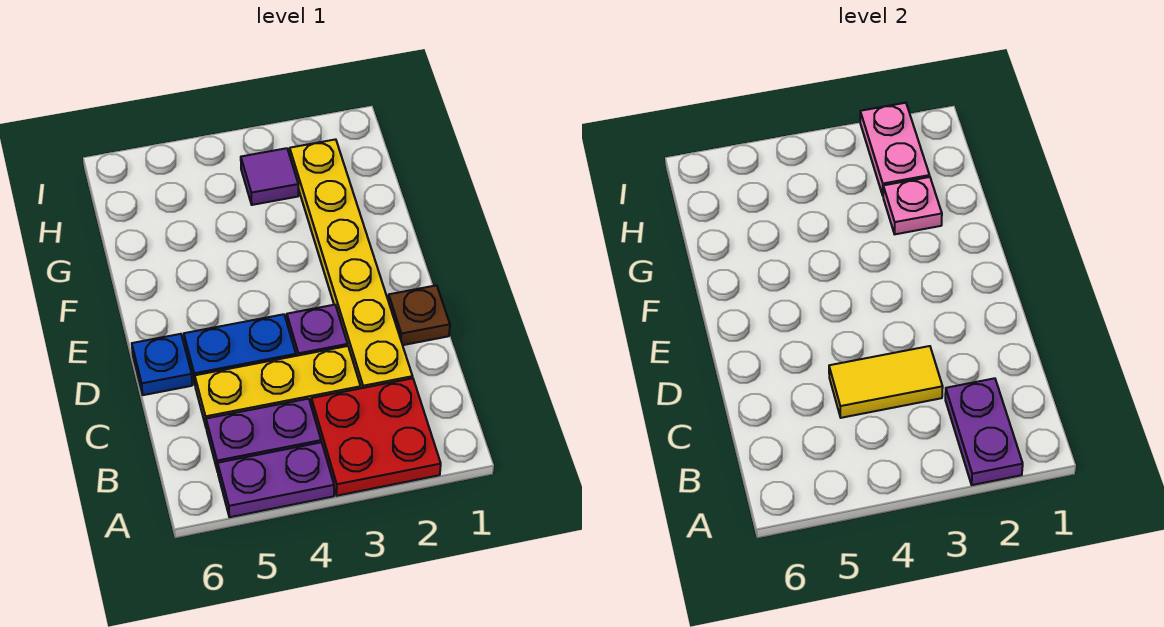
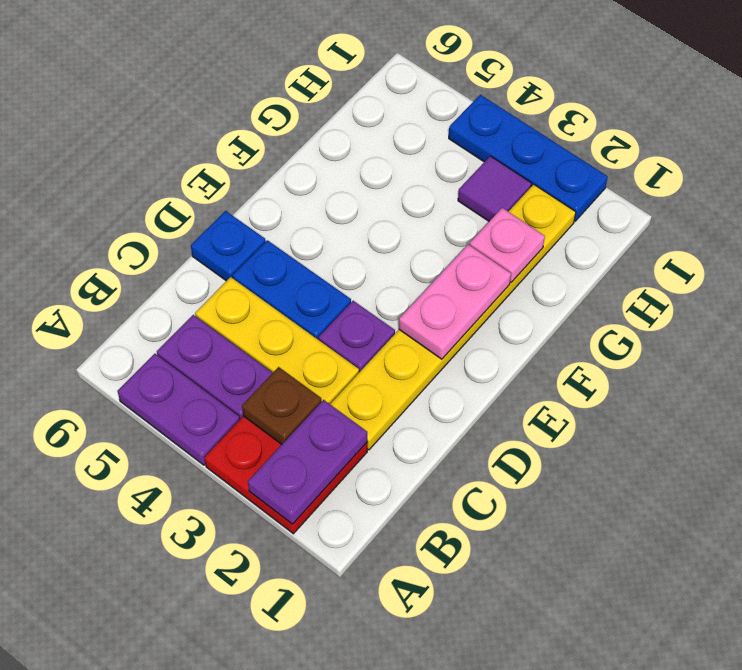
yellow tile C3:C4 level 2 -> none
brown plate D1 level 1 -> brown plate B3 level 2
pink plate H2:I2 level 2 -> pink plate E2:F2 level 2
none -> blue plate I2:I4 level 1

